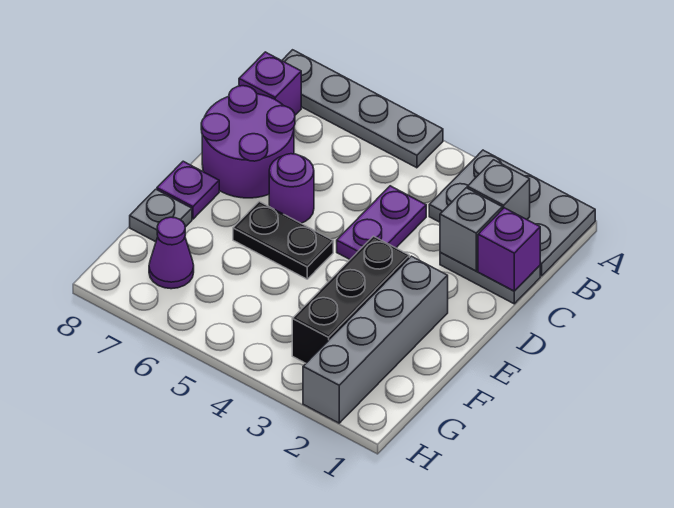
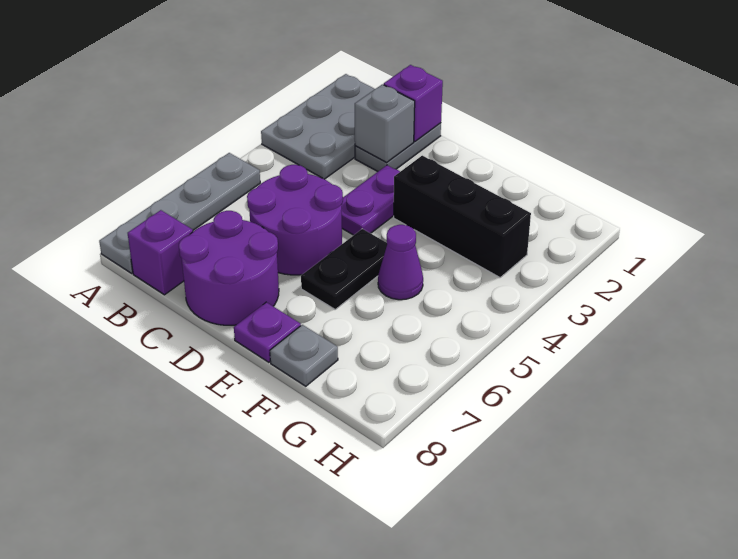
grey brick B2 level 2 -> none
purple plate C4:D4 level 1 -> purple plate D3:D4 level 1
purple round brick D6 level 1 -> purple round brick C5:D6 level 1
grey brick E2:H2 level 1 -> none
purple cone G7 level 1 -> purple cone F5 level 1

